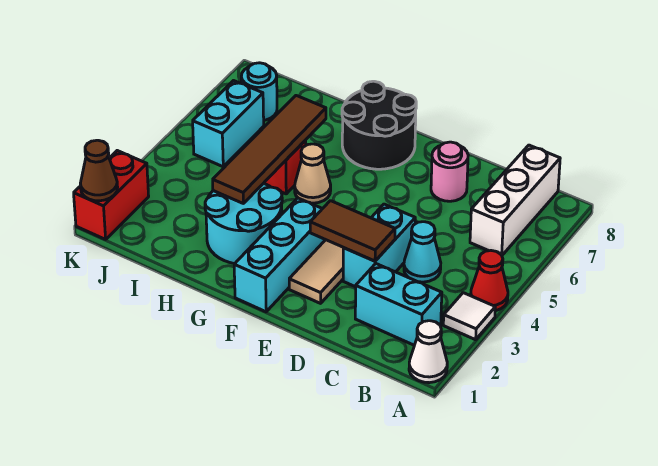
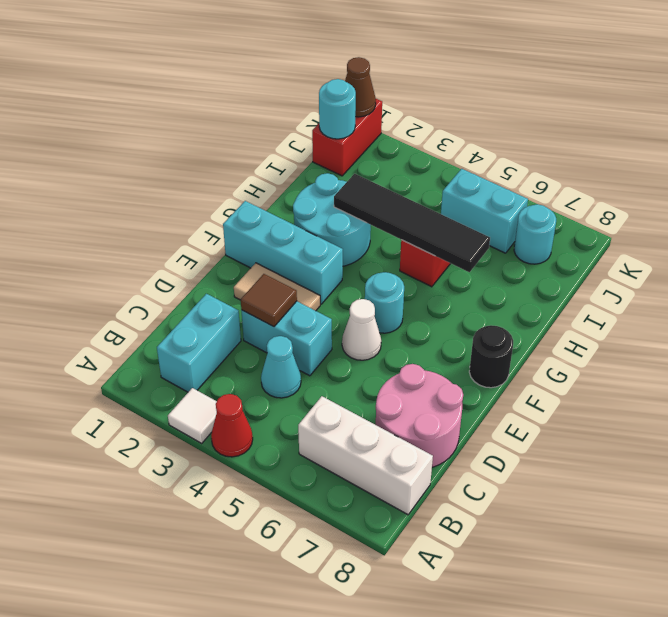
white cone A1 level 1 -> white cone E5 level 1
brown tile D3:E3 level 2 -> brown tile D3 level 2
pink round brick D7 level 1 -> pink round brick C7:D8 level 1
none -> cyan round brick F5 level 1
black round brick F7:G8 level 1 -> black round brick F8 level 1
tan cone G5 level 1 -> none
brown tile H3:H6 level 2 -> black tile H3:H6 level 2
none -> cyan round brick J1 level 2
red brick K1:K2 level 1 -> red brick J1:K1 level 1

